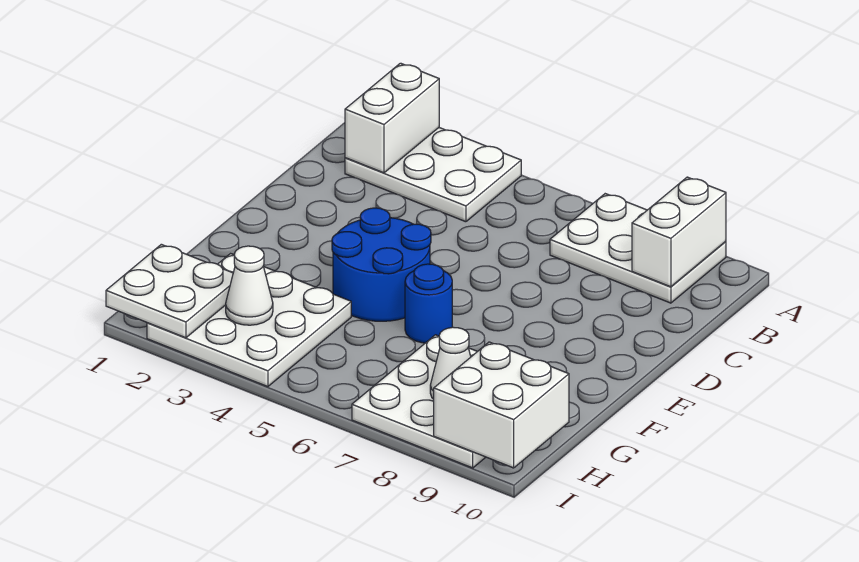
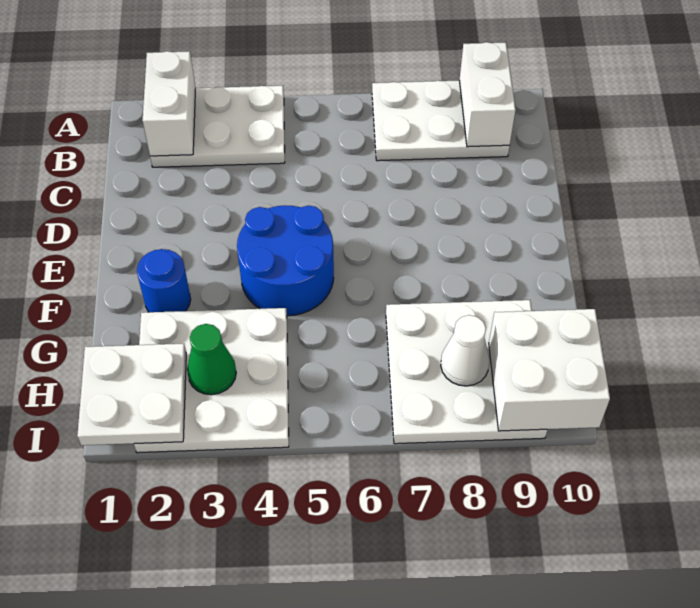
blue round brick F6 level 1 -> blue round brick F2 level 1
white cone H3 level 2 -> green cone H3 level 2

